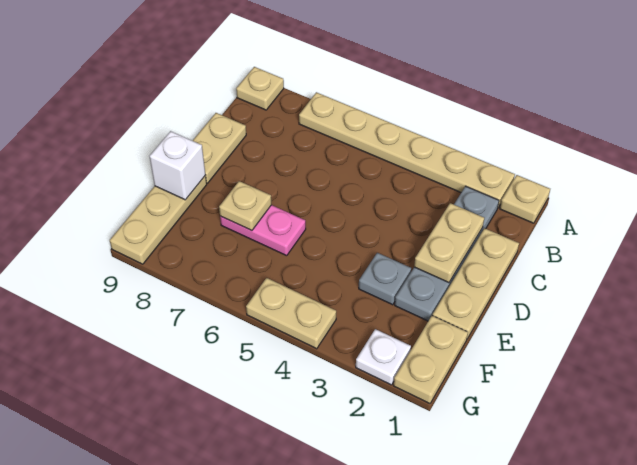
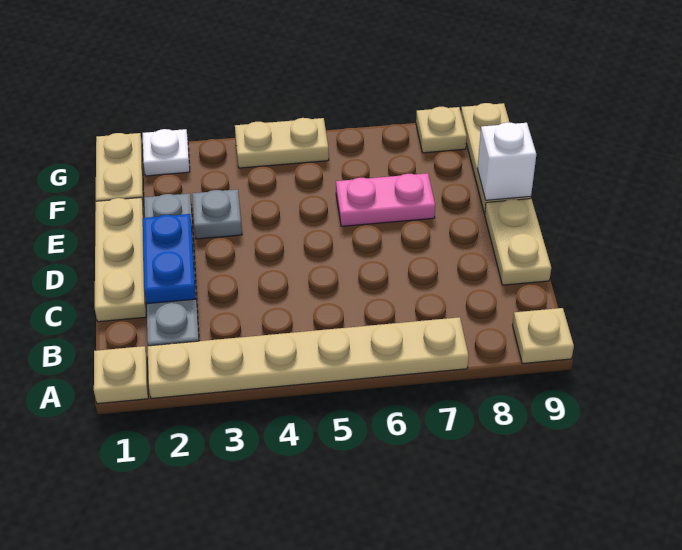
tan plate C2:D2 level 2 -> blue plate C2:D2 level 2
tan plate E7 level 2 -> tan plate G8 level 1

